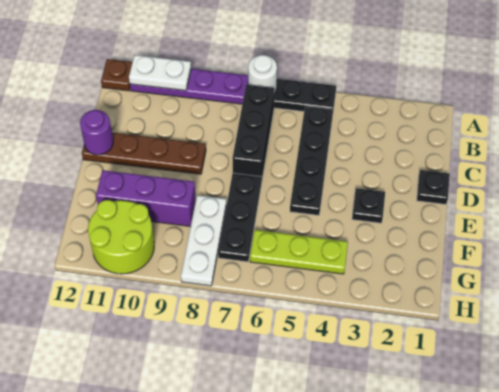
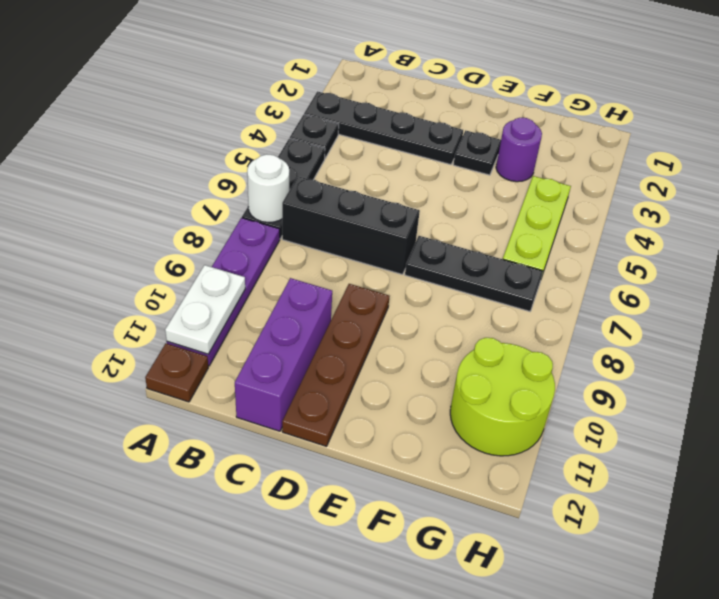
black plate B5:E5 level 1 -> black plate A3:D3 level 1
black plate D1 level 1 -> black plate A4 level 1
purple round brick D12 level 2 -> purple round brick F3 level 1
white plate F8:H8 level 1 -> none
purple brick F9:F11 level 1 -> purple brick C10:C12 level 1

